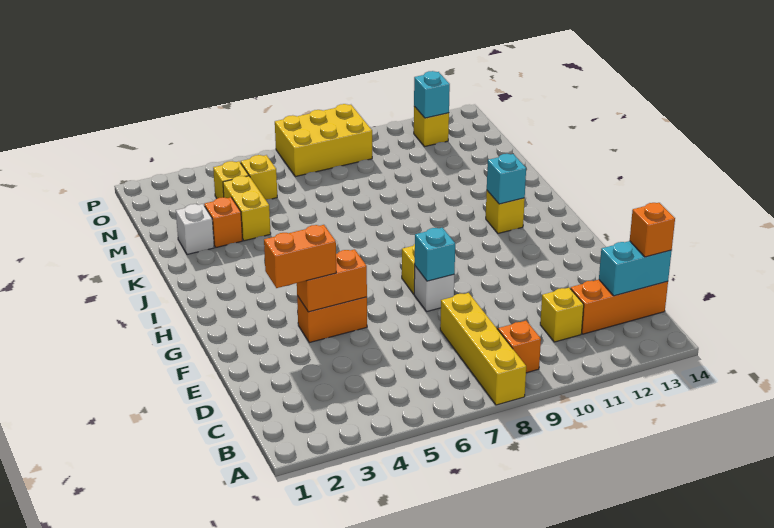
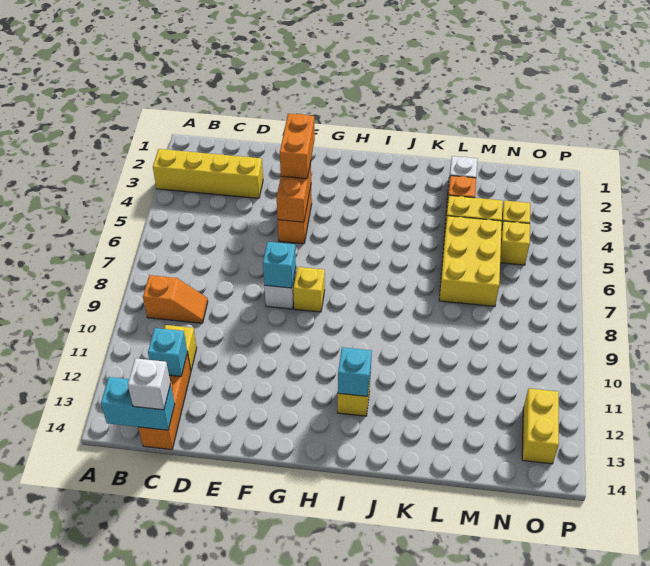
yellow brick A8:D8 level 1 -> yellow brick A3:D3 level 1
cyan brick C13:C14 level 2 -> cyan brick B14:C14 level 2
orange brick C14 level 3 -> white brick C14 level 3
yellow brick O7:P9 level 1 -> yellow brick L5:M7 level 1
yellow brick O12 level 1 -> yellow brick O12:O13 level 1
cyan brick O12 level 2 -> cyan brick C12 level 2

